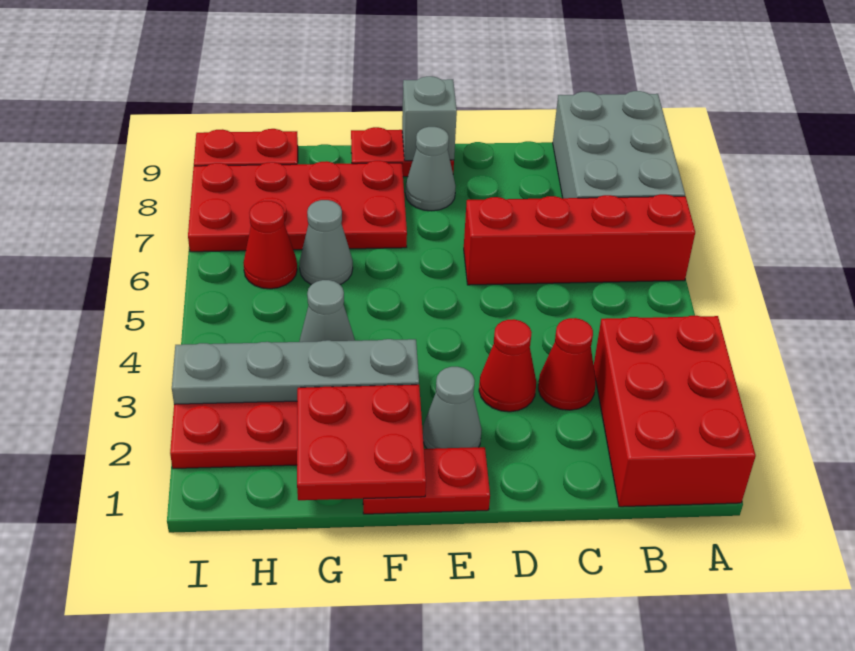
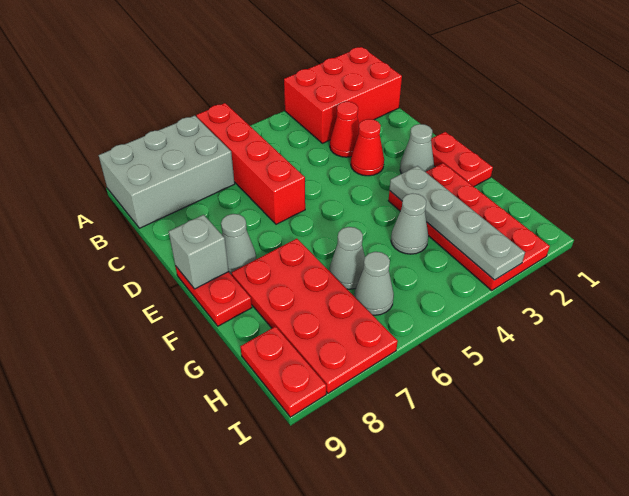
red plate F1:G2 level 2 -> none
red cone H6 level 1 -> grey cone H6 level 1

